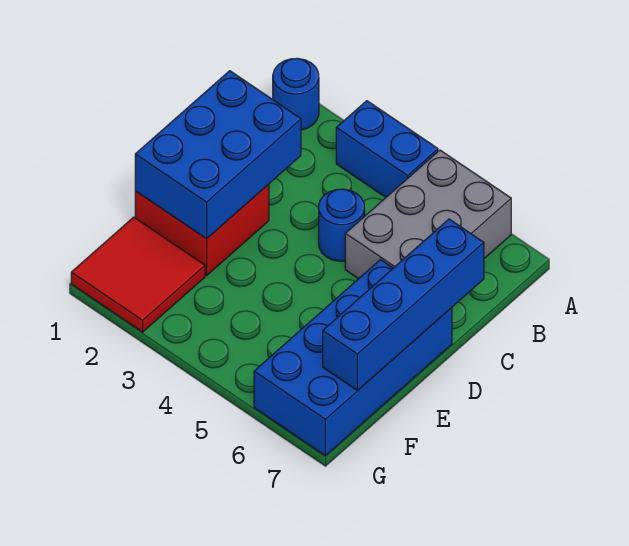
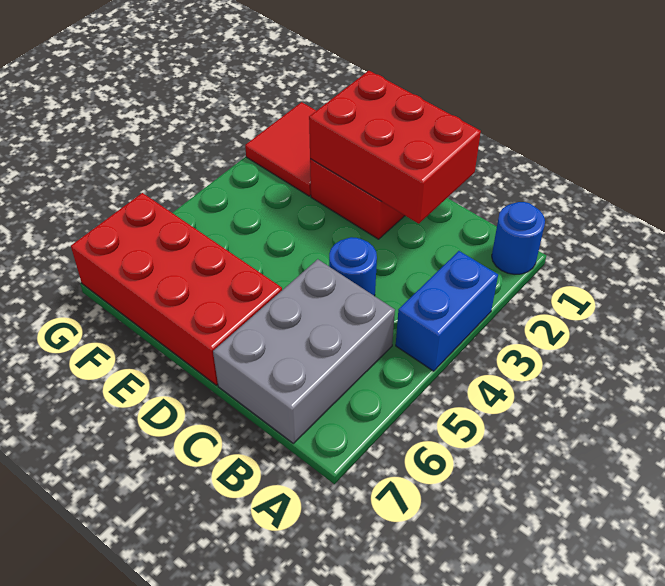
grey brick A5:C6 level 1 -> grey brick B5:C7 level 1
blue brick C1:E2 level 2 -> red brick C1:E2 level 2
blue brick C7:F7 level 2 -> none
blue brick D6:G7 level 1 -> red brick D6:G7 level 1

